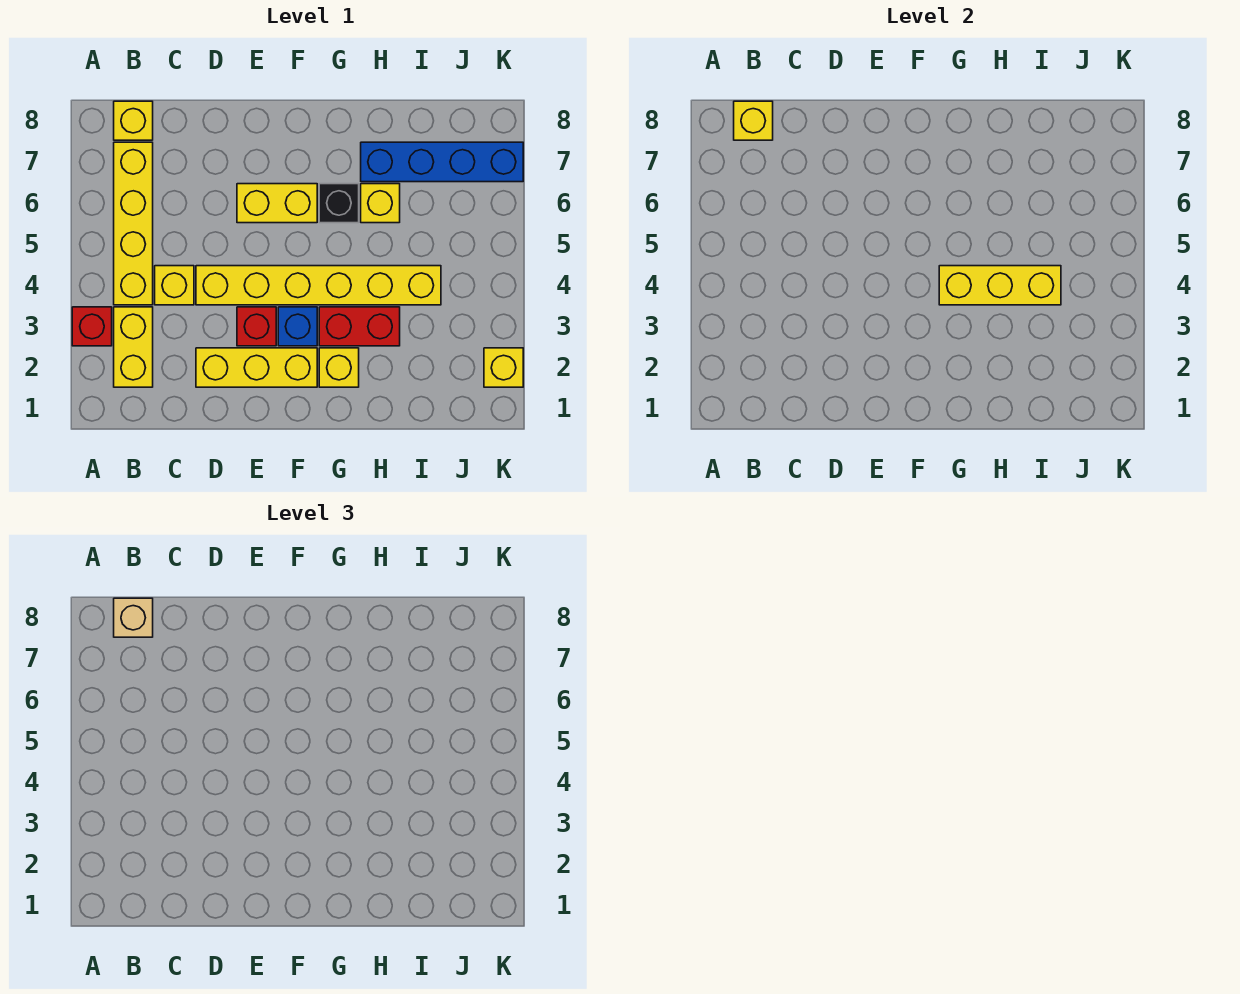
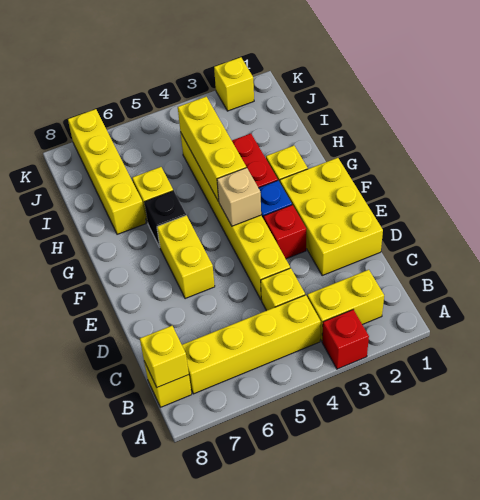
tan brick B8 level 3 -> tan brick F4 level 2
yellow brick D2:F2 level 1 -> yellow brick D1:F2 level 1
blue brick H7:K7 level 1 -> yellow brick H7:K7 level 1

